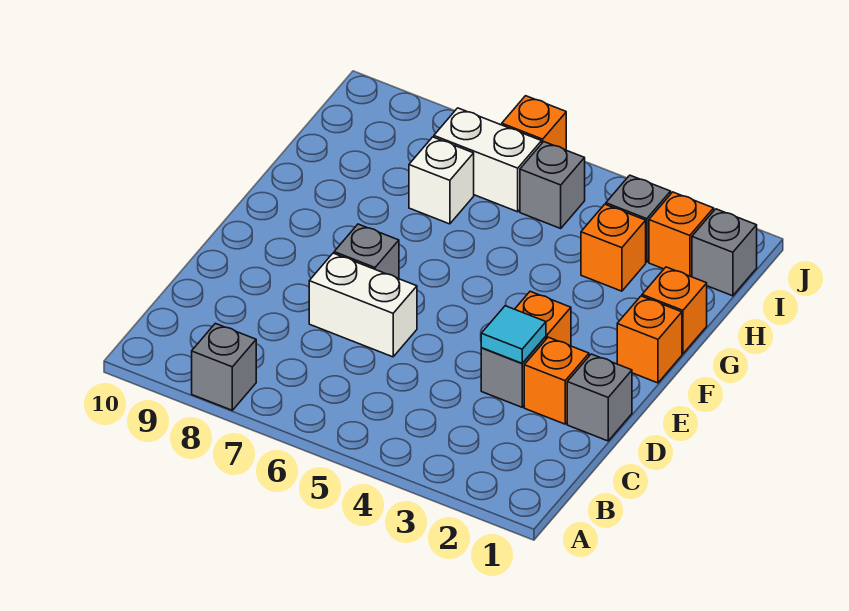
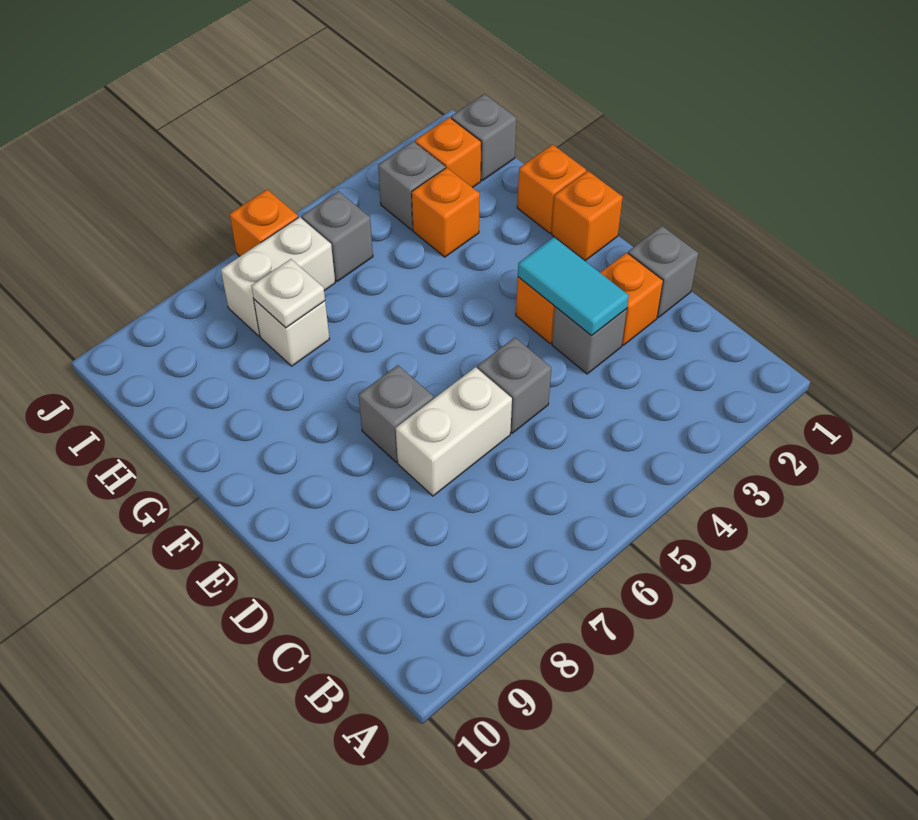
grey brick A8 level 1 -> grey brick D5 level 1
cyan tile D3 level 2 -> cyan tile D3:E3 level 2
none -> white plate H7 level 2

